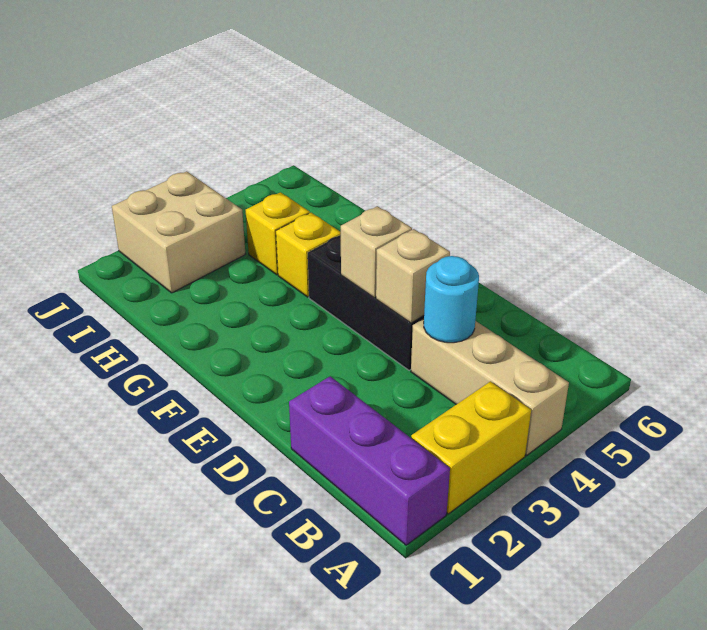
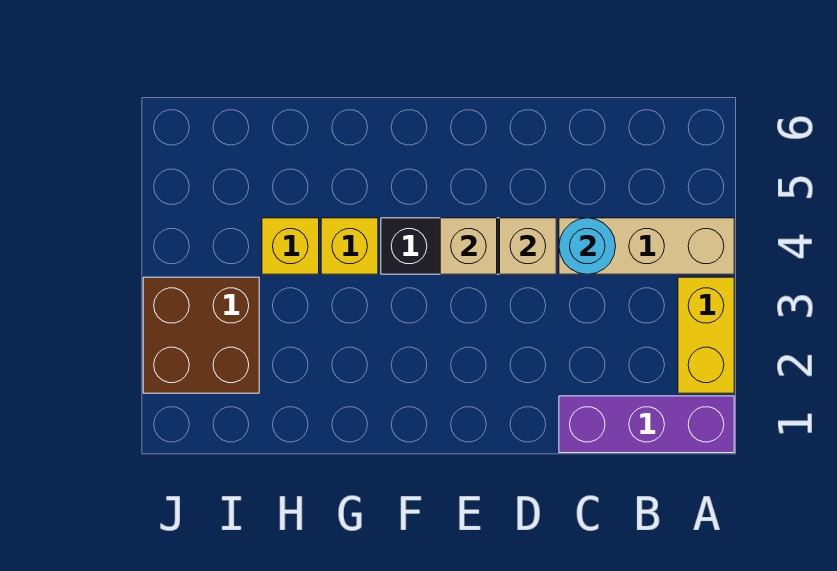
tan brick I2:J3 level 1 -> brown brick I2:J3 level 1

